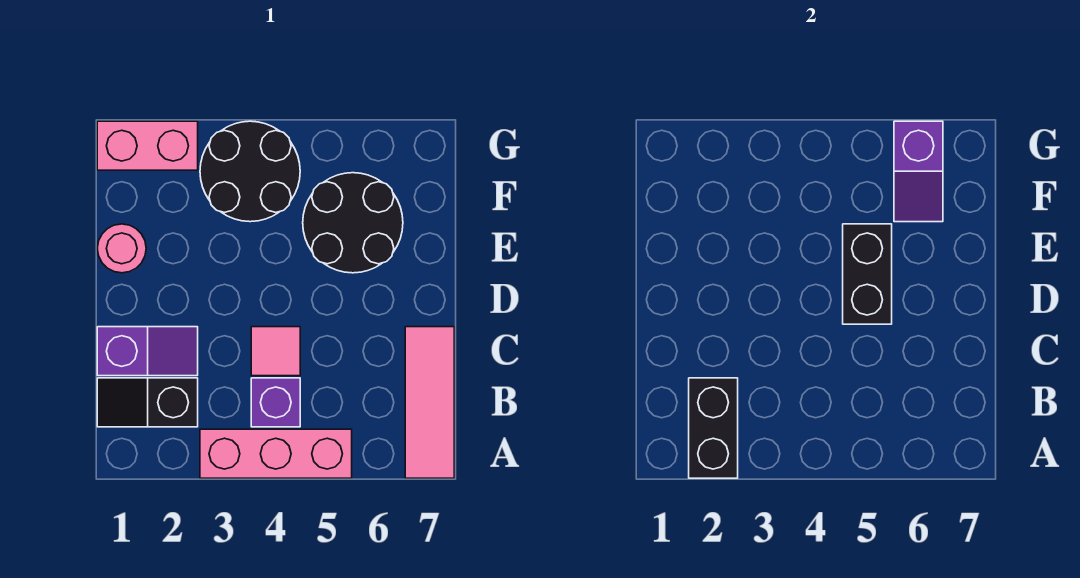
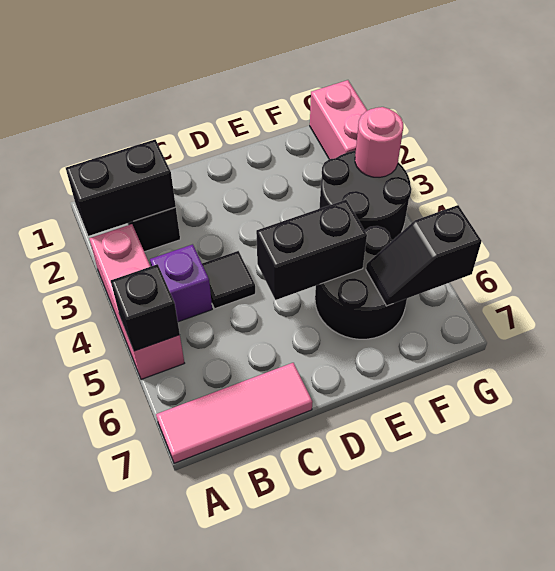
none -> black brick A5 level 2
purple slope C1:C2 level 1 top 1 -> none
pink tile C4 level 1 -> black tile C4 level 1
pink round brick E1 level 1 -> pink round brick G3 level 2
purple slope F6:G6 level 2 top G -> black slope F6:G6 level 2 top G

